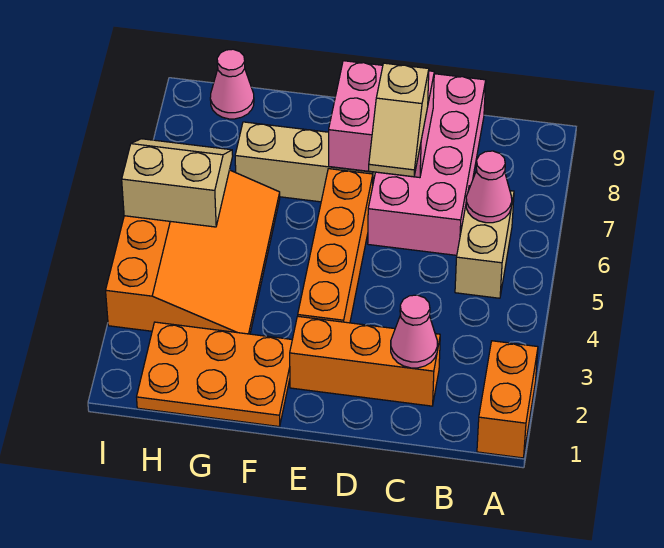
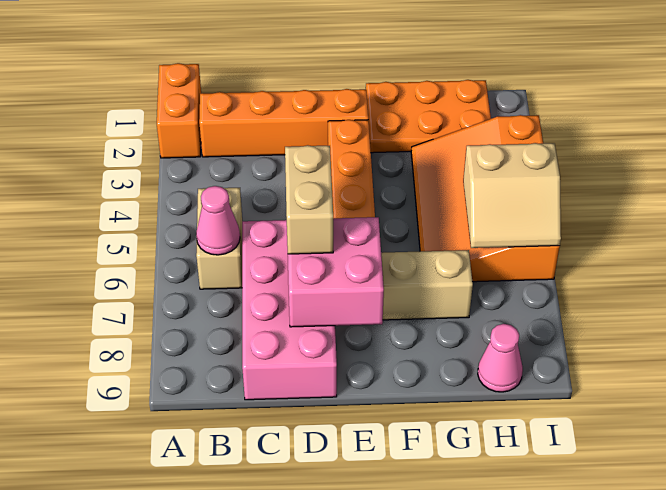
orange brick C2:E2 level 1 -> orange brick B2:E2 level 1
pink cone C2 level 2 -> none
tan slope D6:D7 level 3 top 7 -> tan brick D6:D7 level 3

